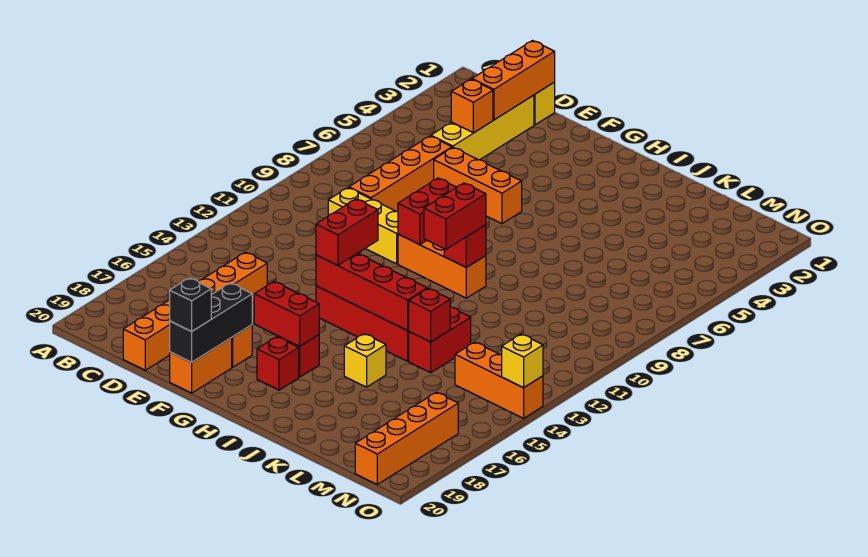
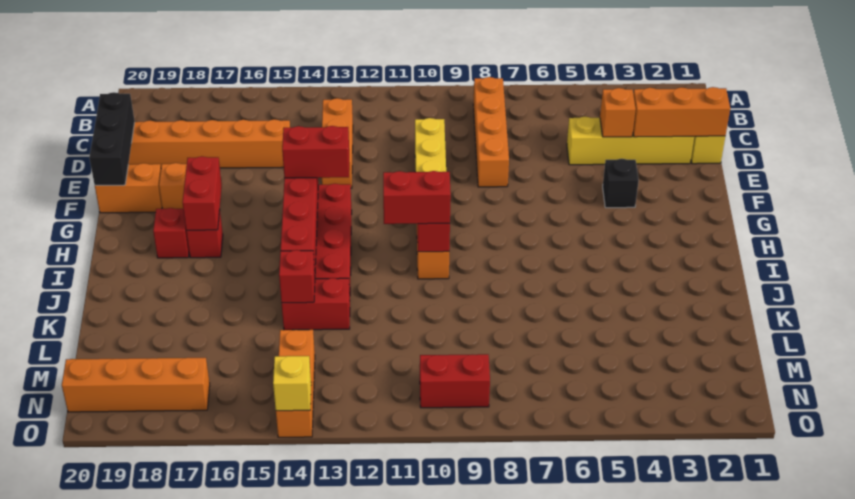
orange brick D6:D9 level 1 -> orange brick B8:E8 level 1
orange brick E6:G6 level 1 -> orange brick C13:E13 level 1
black brick F18:F20 level 2 -> black brick D20:F20 level 2
black brick F20 level 3 -> black brick F4 level 1
red brick G9:G10 level 2 -> red brick N9:N10 level 1
yellow brick J16 level 1 -> none

